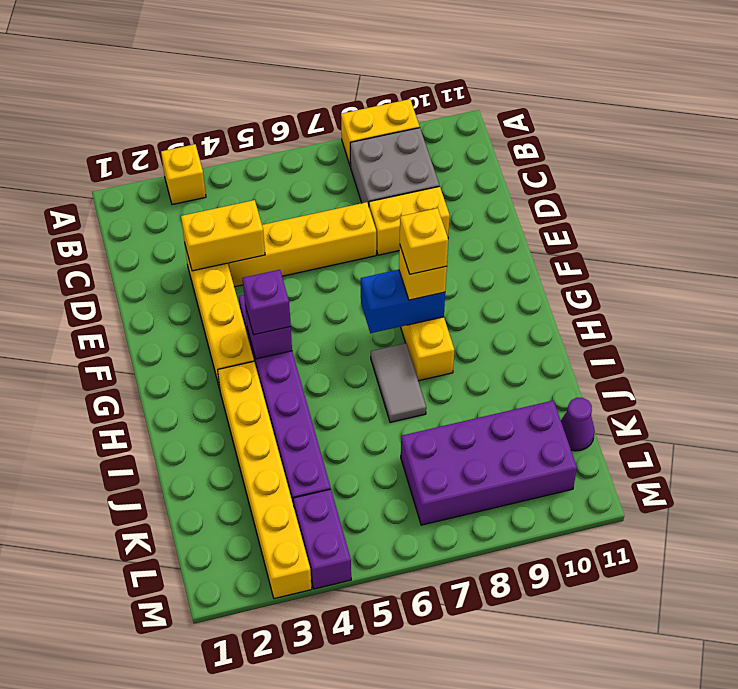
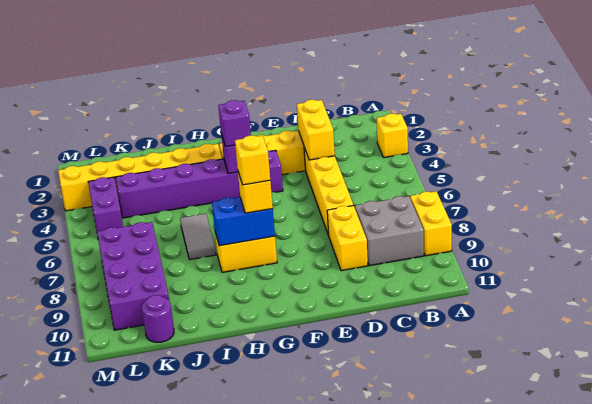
blue brick G7:G8 level 2 -> blue brick G8:H8 level 2
grey tile H7:I7 level 1 -> grey tile I6:I7 level 1
purple cone K11 level 1 -> purple round brick K11 level 1
purple brick L4:M4 level 1 -> purple brick L4:L5 level 1

